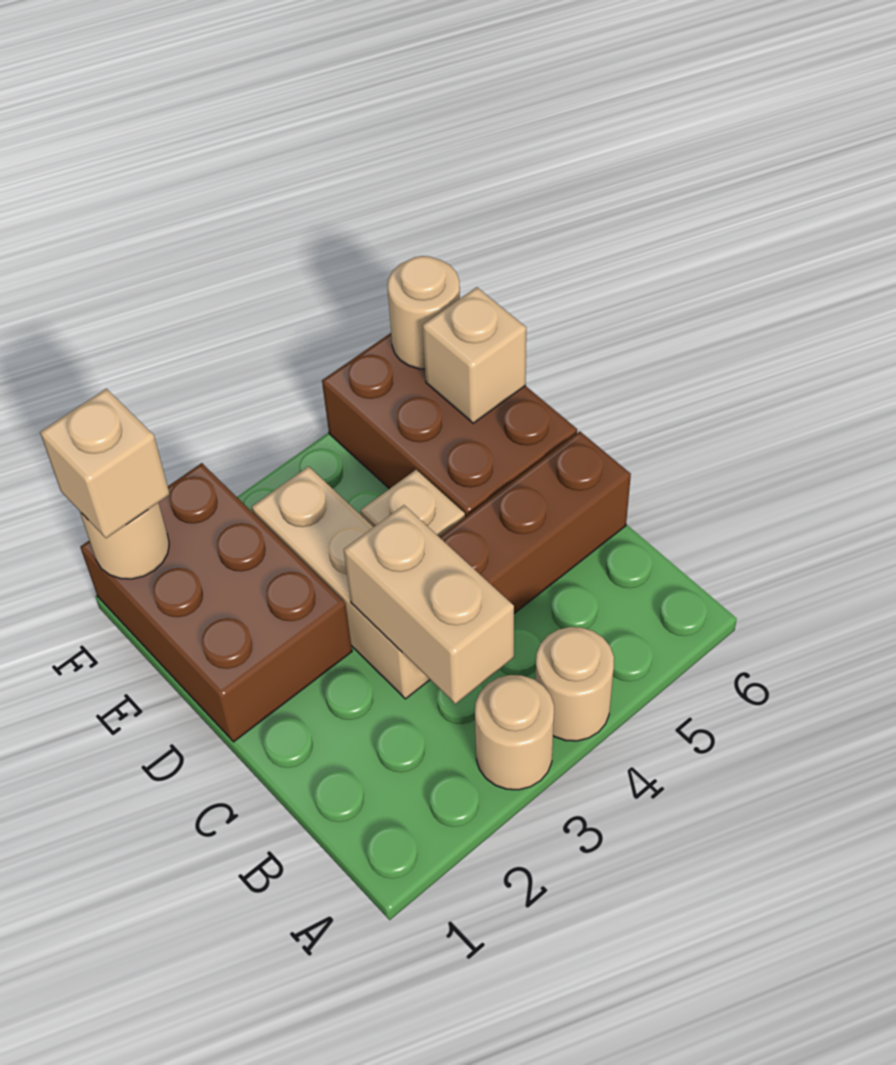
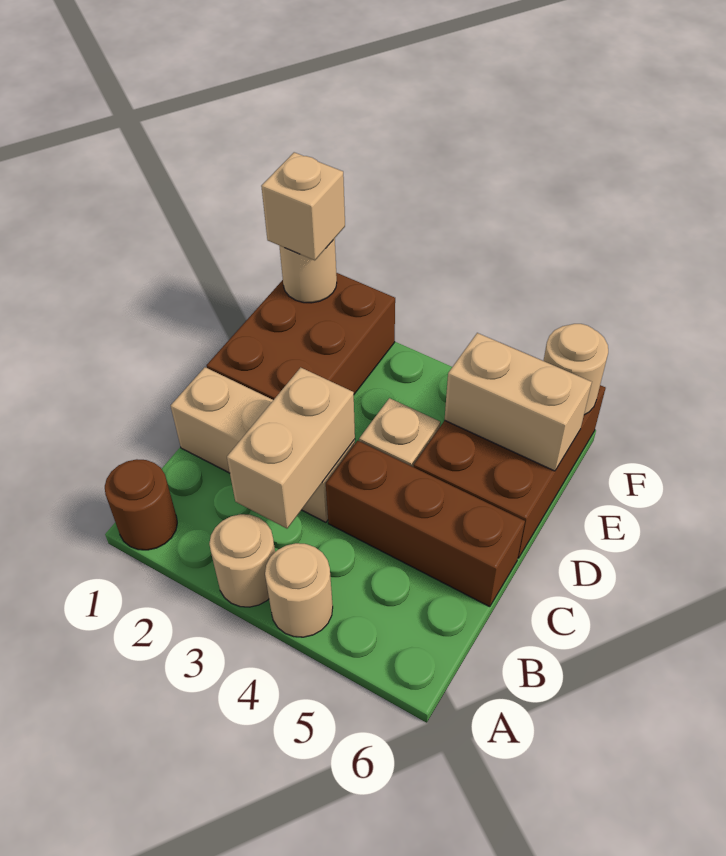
none -> brown round brick A1 level 1
tan brick C3:E3 level 1 -> tan brick C1:C3 level 1
tan brick E6 level 2 -> tan brick E5:E6 level 2

